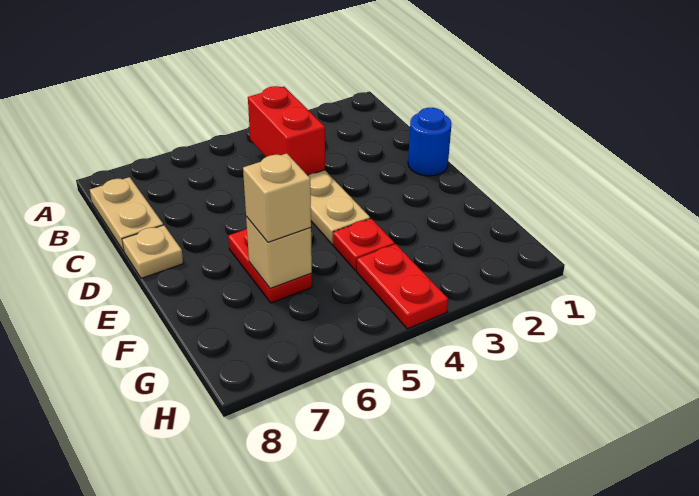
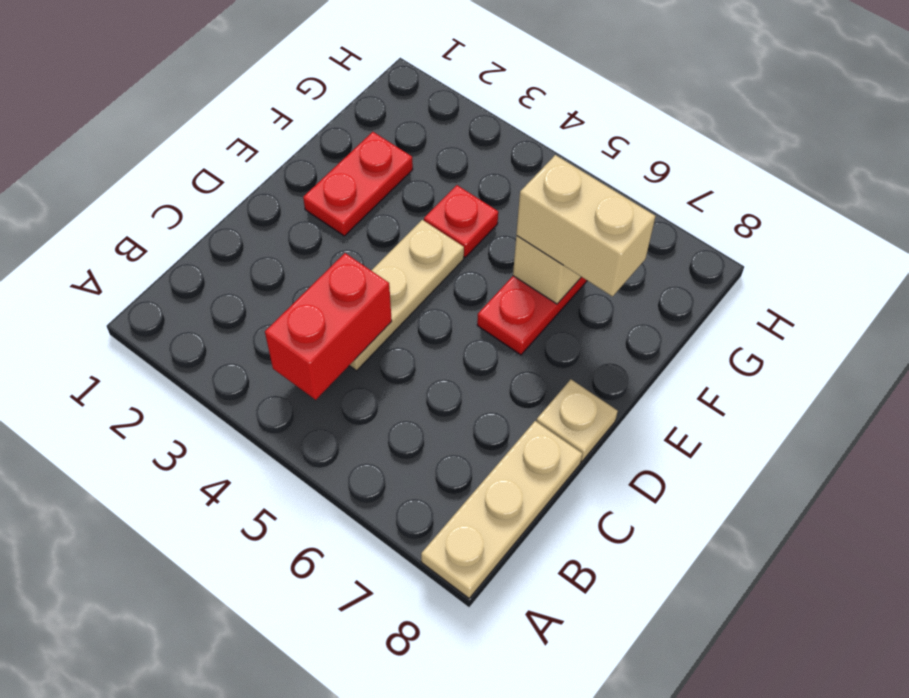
tan plate B8:C8 level 1 -> tan plate A8:C8 level 1
blue round brick D1 level 1 -> none
tan brick F6 level 3 -> tan brick F6:F7 level 3
red plate G4:H4 level 1 -> red plate E2:F2 level 1

